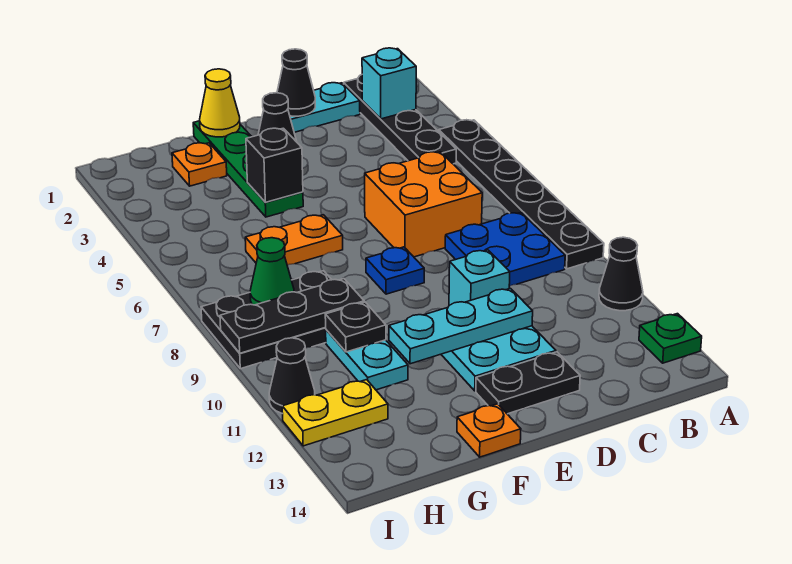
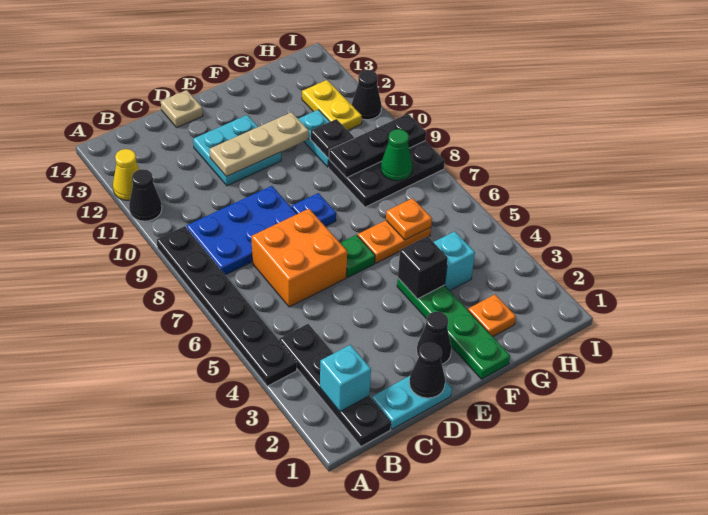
green plate A13 level 1 -> green plate E6 level 1
blue plate B8:C9 level 1 -> blue plate B8:D9 level 1
cyan brick D10 level 1 -> cyan brick G4 level 1
cyan plate D11:F11 level 2 -> tan plate D11:F11 level 2
black plate D13:E13 level 1 -> none
none -> tan plate D14 level 1
yellow cone F1 level 2 -> yellow cone A12 level 1
orange plate F14 level 1 -> orange plate G6 level 2
yellow plate H12:I12 level 1 -> yellow plate H11:H12 level 1

